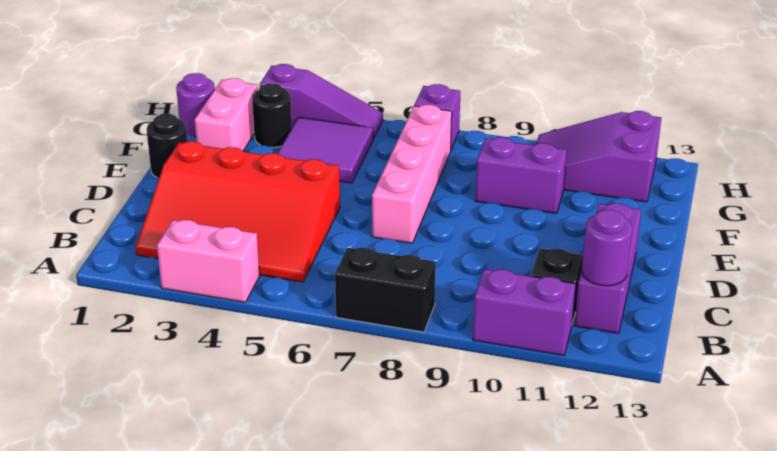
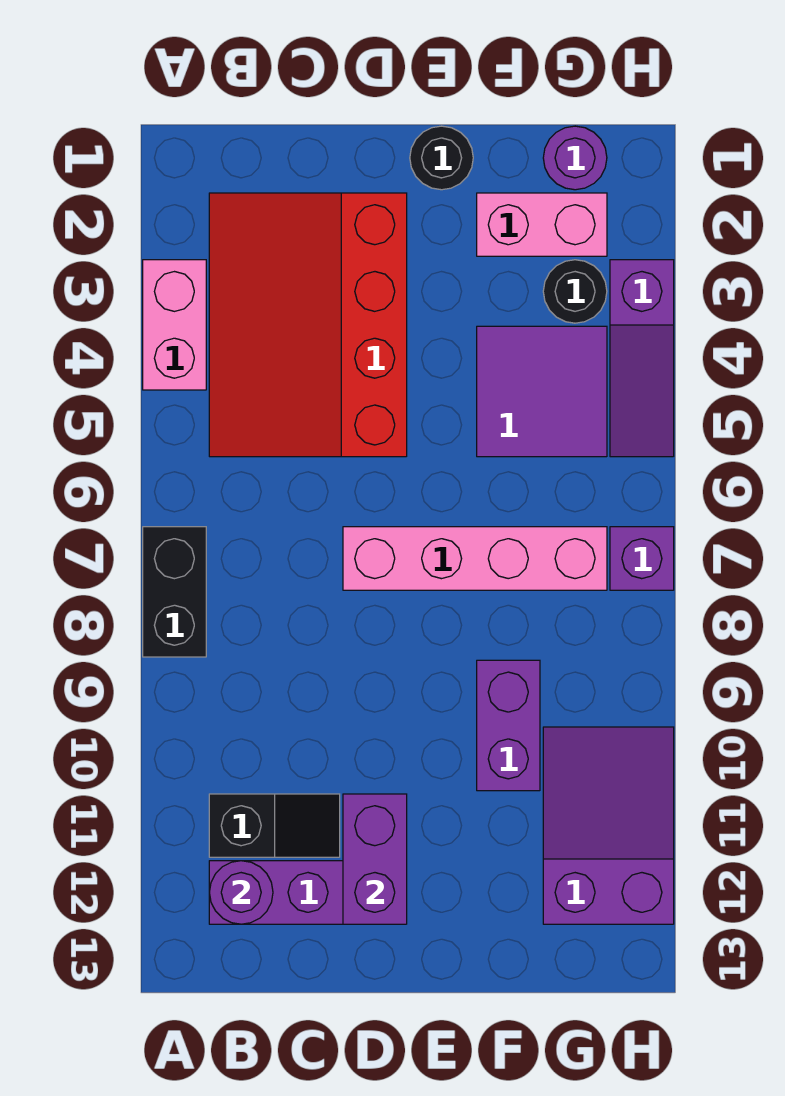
purple brick A10:A11 level 1 -> purple brick D11:D12 level 2

